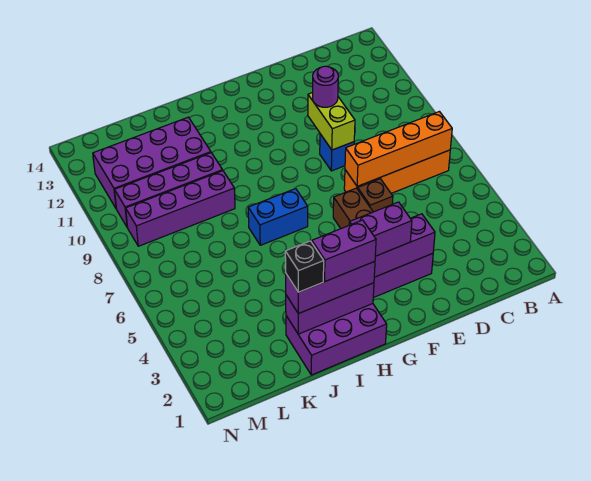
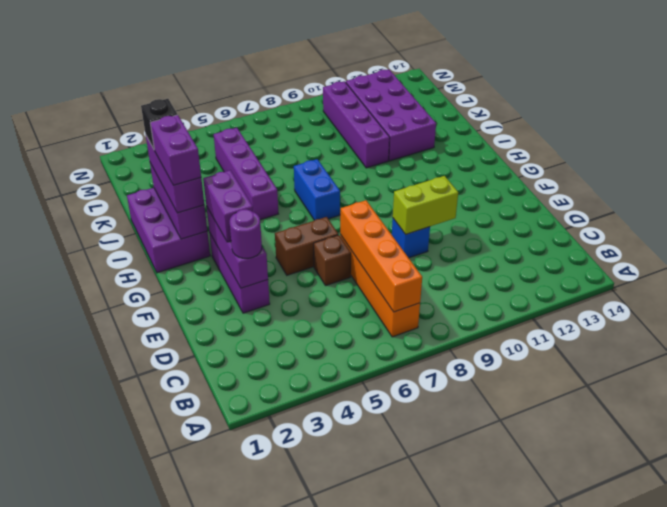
purple round brick E10 level 3 -> purple round brick E3 level 3
purple brick J9:M9 level 1 -> purple brick I5:L5 level 1

